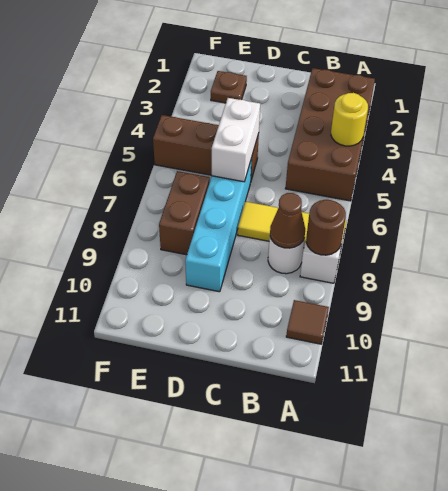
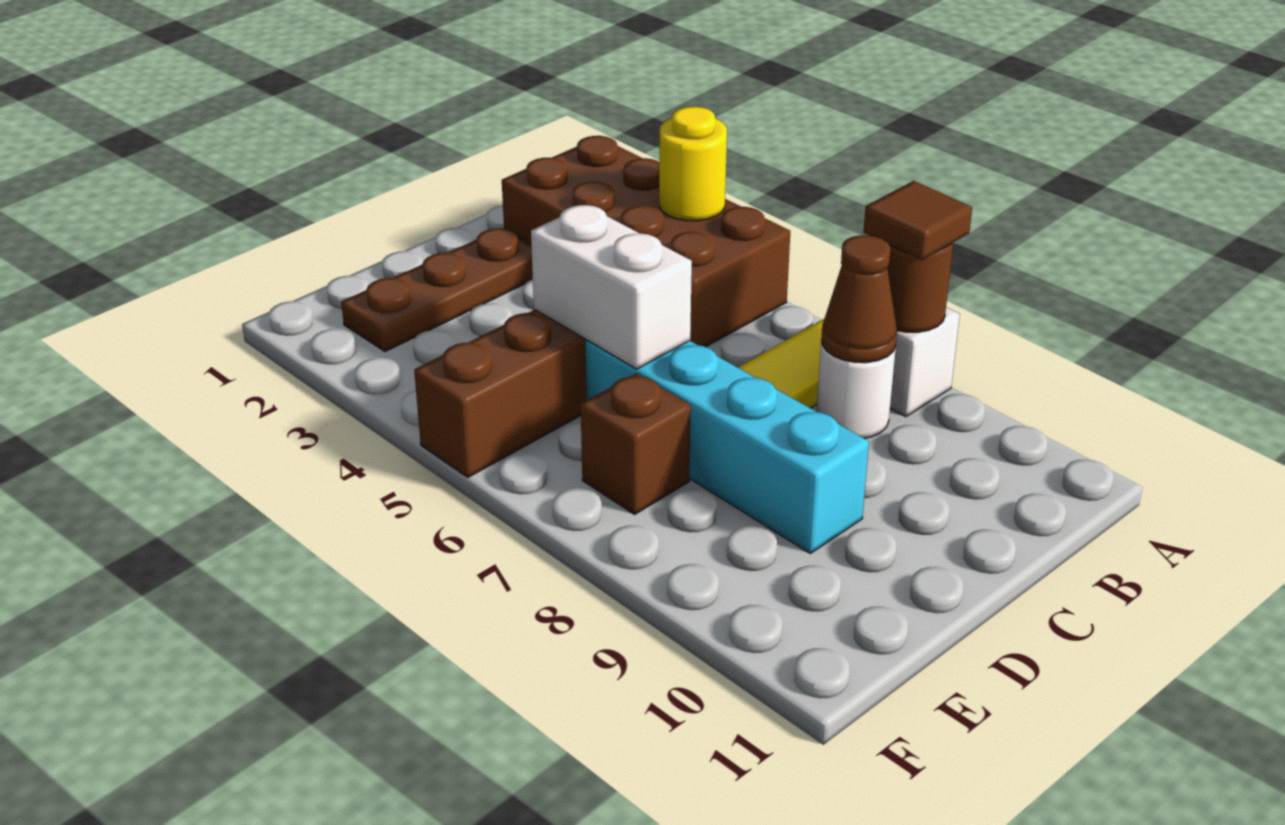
brown tile A10 level 1 -> brown tile A8 level 3
brown plate E2 level 1 -> brown plate C2:E2 level 1
brown brick E7:E8 level 1 -> brown brick E7 level 1

